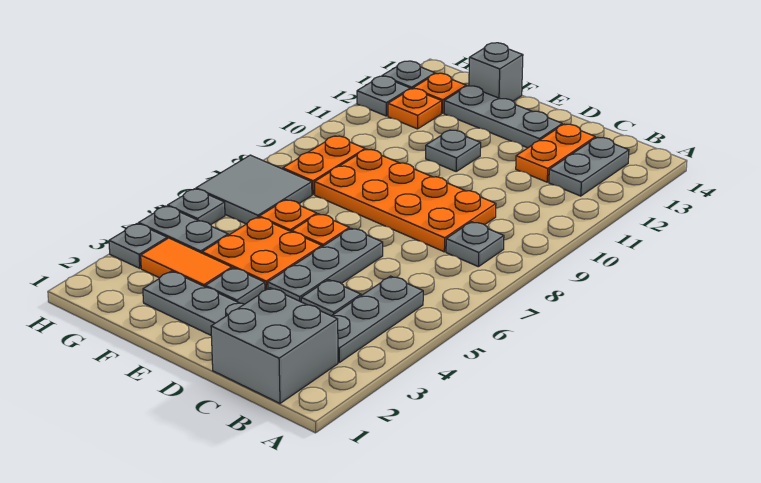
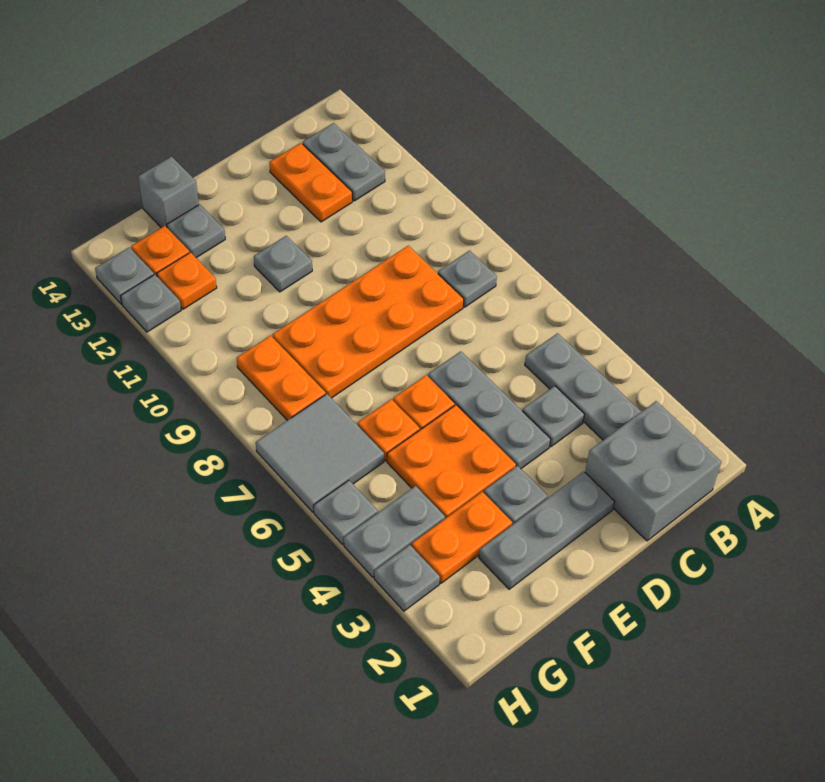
grey plate D13:F13 level 1 -> grey plate F13 level 1
orange tile F3:G3 level 1 -> orange plate F3:G3 level 1

